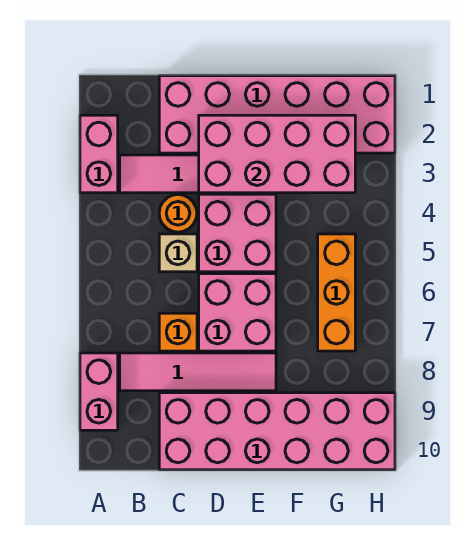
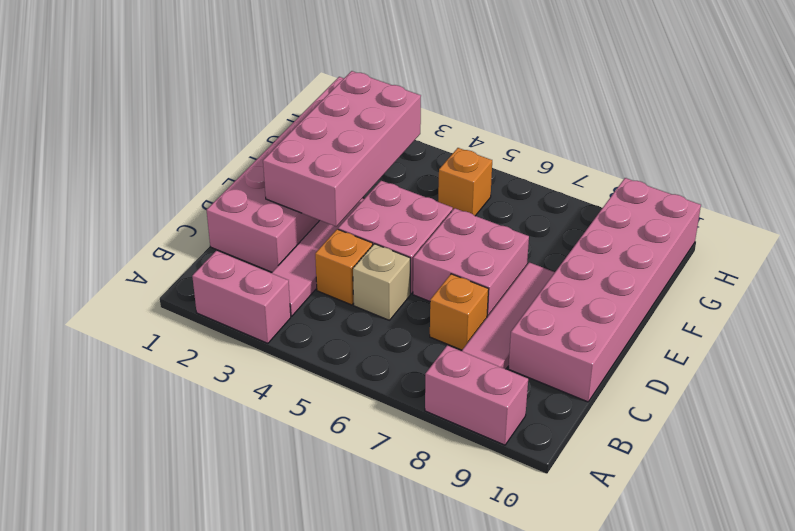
orange round brick C4 level 1 -> orange brick C4 level 1
orange brick G5:G7 level 1 -> orange brick G5 level 1

